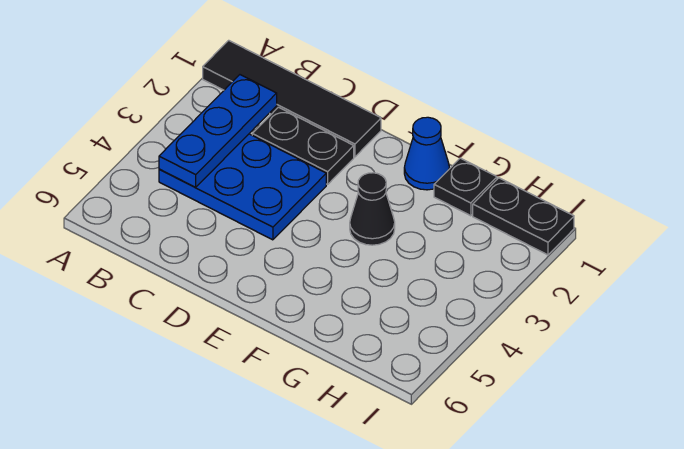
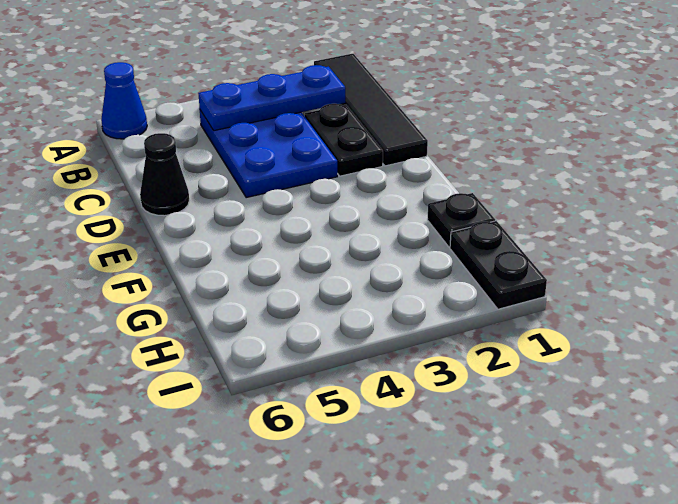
blue cone F1 level 1 -> blue cone A6 level 1
black cone F3 level 1 -> black cone D6 level 1

